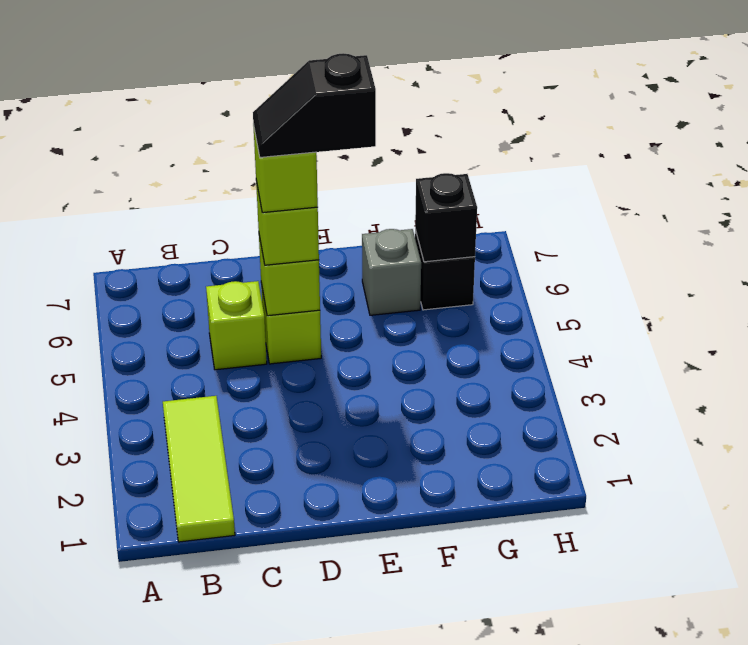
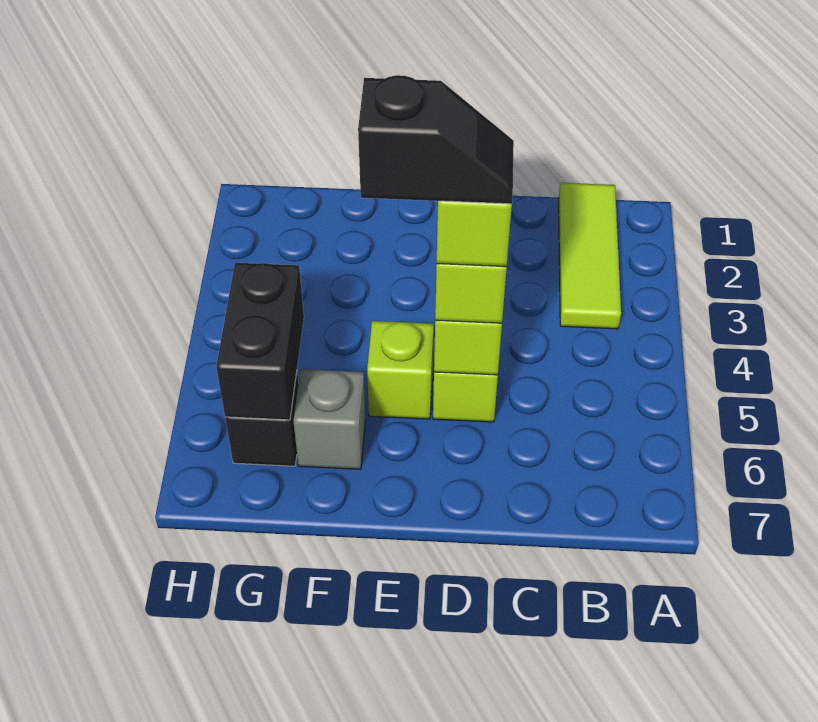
lime brick C5 level 1 -> lime brick E5 level 1
black brick G6 level 2 -> black brick G5:G6 level 2

